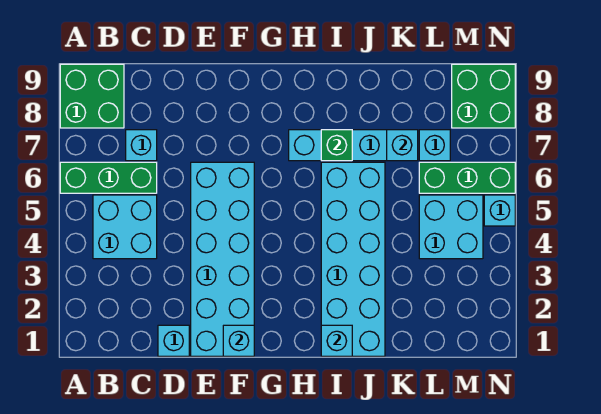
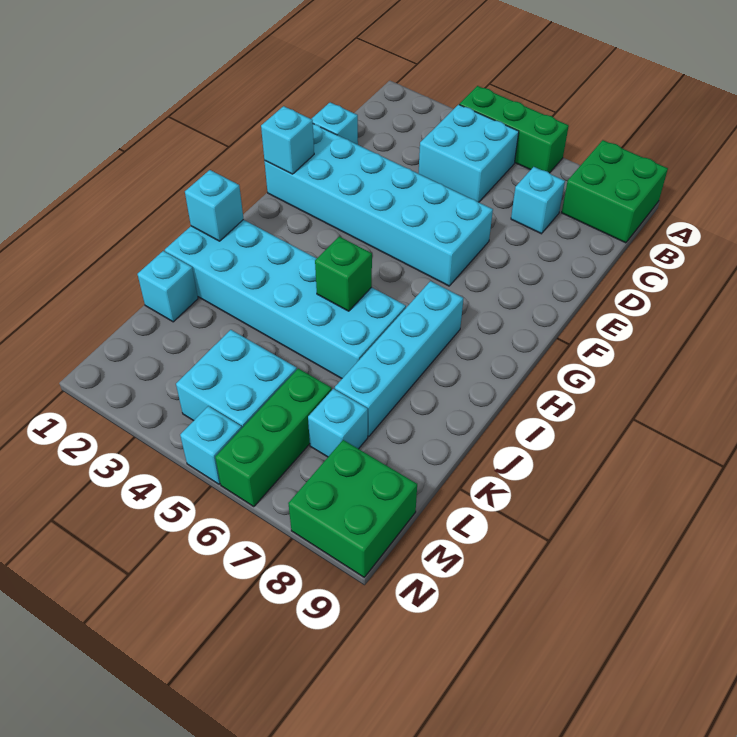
green brick A6:C6 level 1 -> green brick A4:A6 level 1
green brick I7 level 2 -> green brick I5 level 2
cyan brick K7 level 2 -> cyan brick K1 level 1

